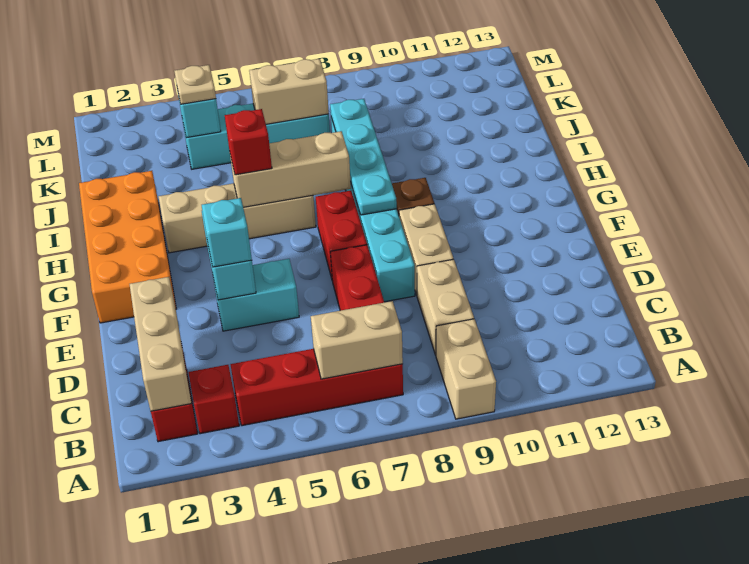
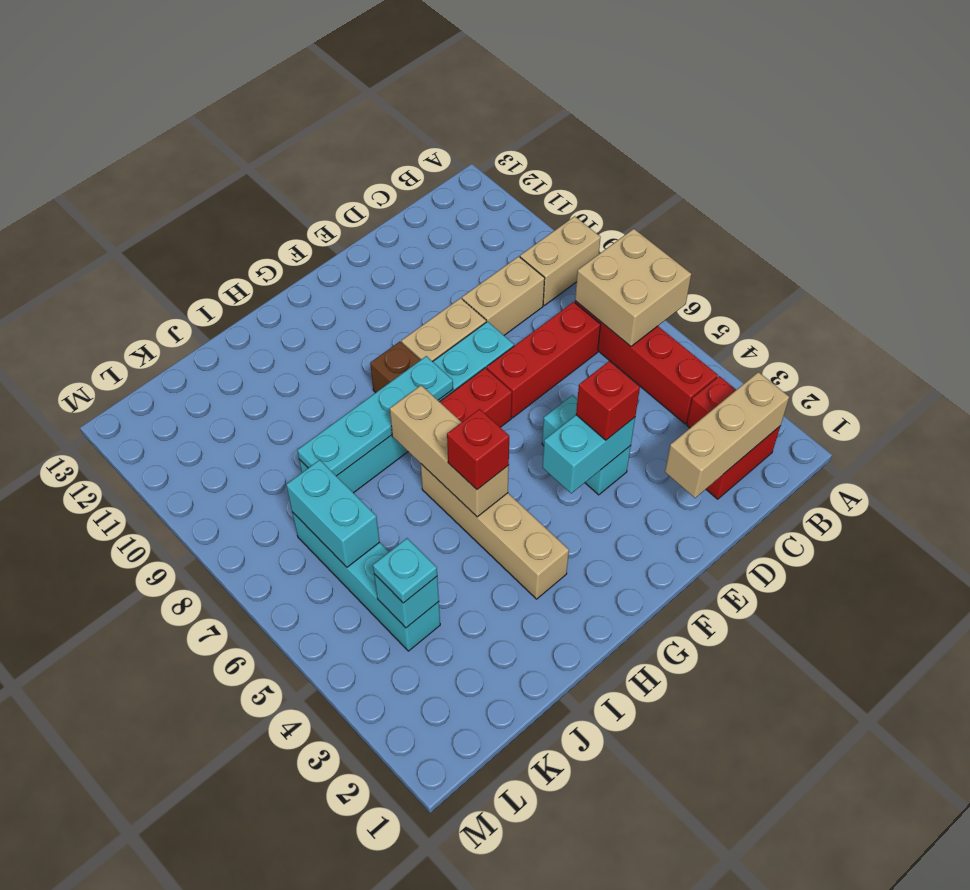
tan brick B6:B7 level 2 -> tan brick A6:B7 level 2
cyan brick E4 level 3 -> red brick E4 level 3
orange brick F1:I2 level 1 -> none
tan plate K4 level 3 -> cyan plate K4 level 3
tan brick K6:K7 level 2 -> cyan brick K6:K7 level 2

